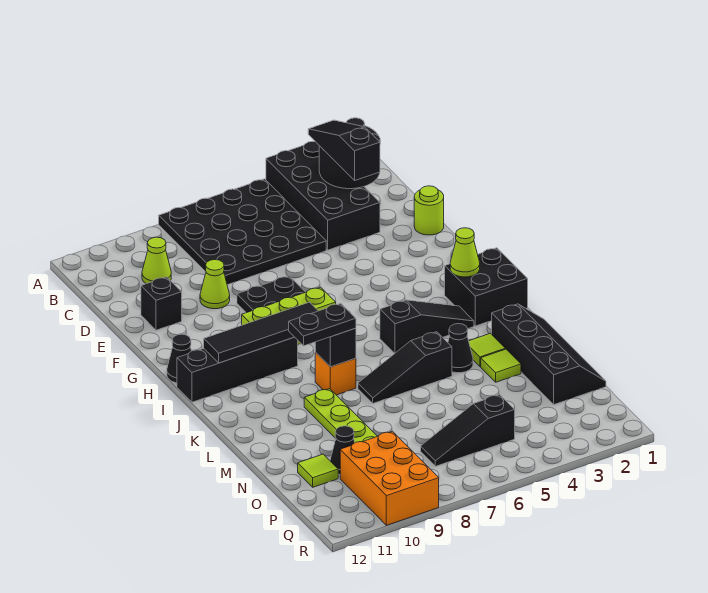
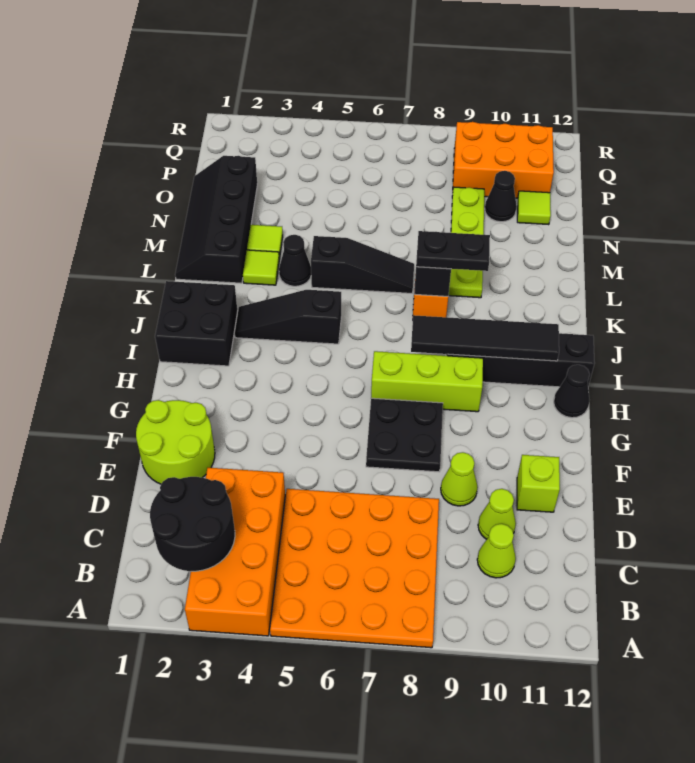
black brick A3:D4 level 1 -> orange brick A3:D4 level 1
black plate A5:D8 level 1 -> orange plate A5:D8 level 1
black slope B3:D3 level 3 top D -> none
lime round brick E1 level 1 -> lime round brick E1:F2 level 1
black brick E11 level 1 -> lime brick E11 level 1
lime cone I2 level 2 -> lime cone D10 level 1
black slope P5:P7 level 1 top 5 -> none
orange brick P9:R10 level 1 -> orange brick P9:Q11 level 1

